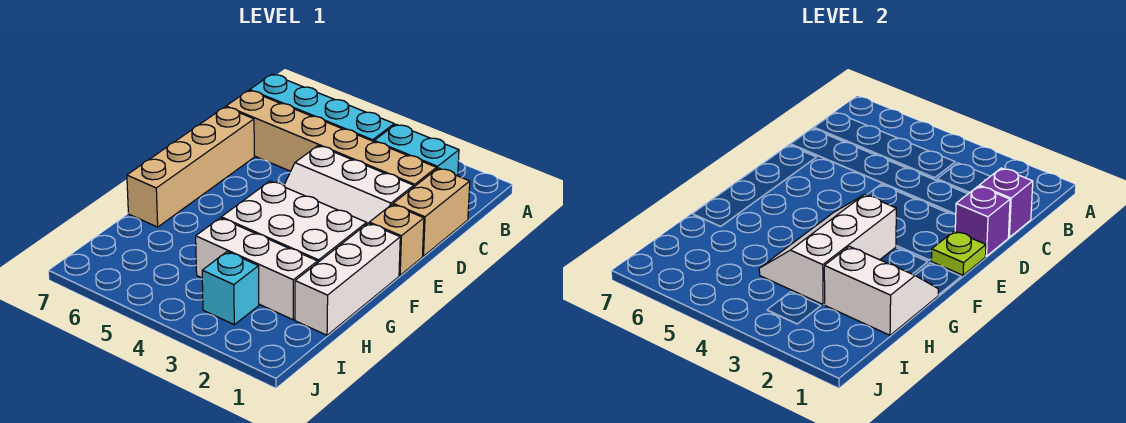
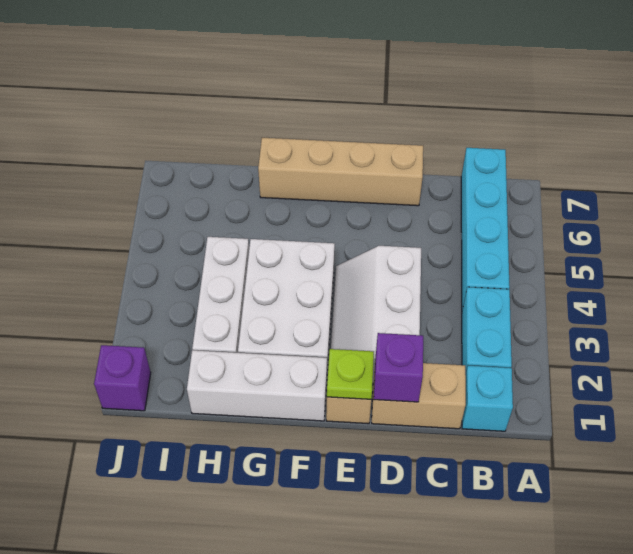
purple brick C1 level 2 -> purple brick J1 level 1
tan brick C2:C7 level 1 -> none
white slope F3:H4 level 2 top 3 -> none
white slope G1:H2 level 2 top H -> none
cyan brick I3 level 1 -> cyan brick B1 level 1

